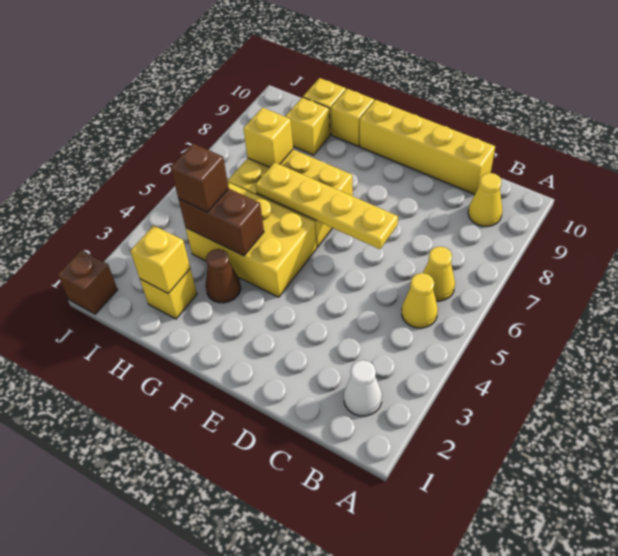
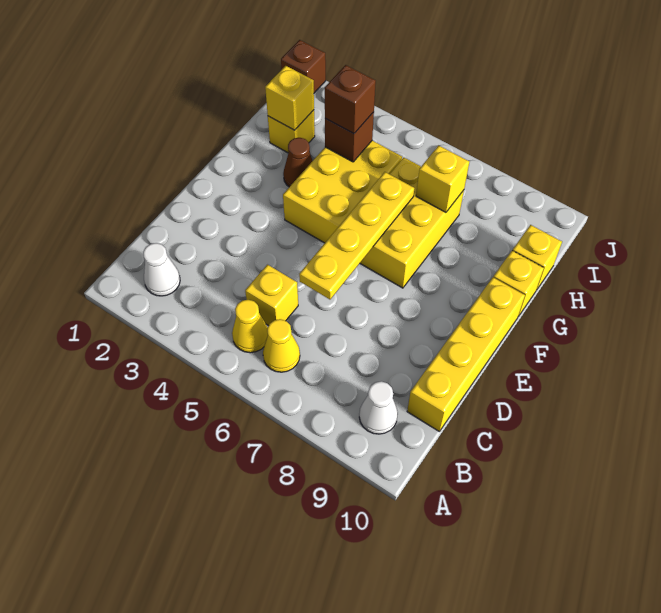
yellow cone B9 level 1 -> white cone B9 level 1
brown brick G4:H4 level 2 -> brown brick H4 level 2
yellow brick H9 level 1 -> yellow brick C5 level 1

